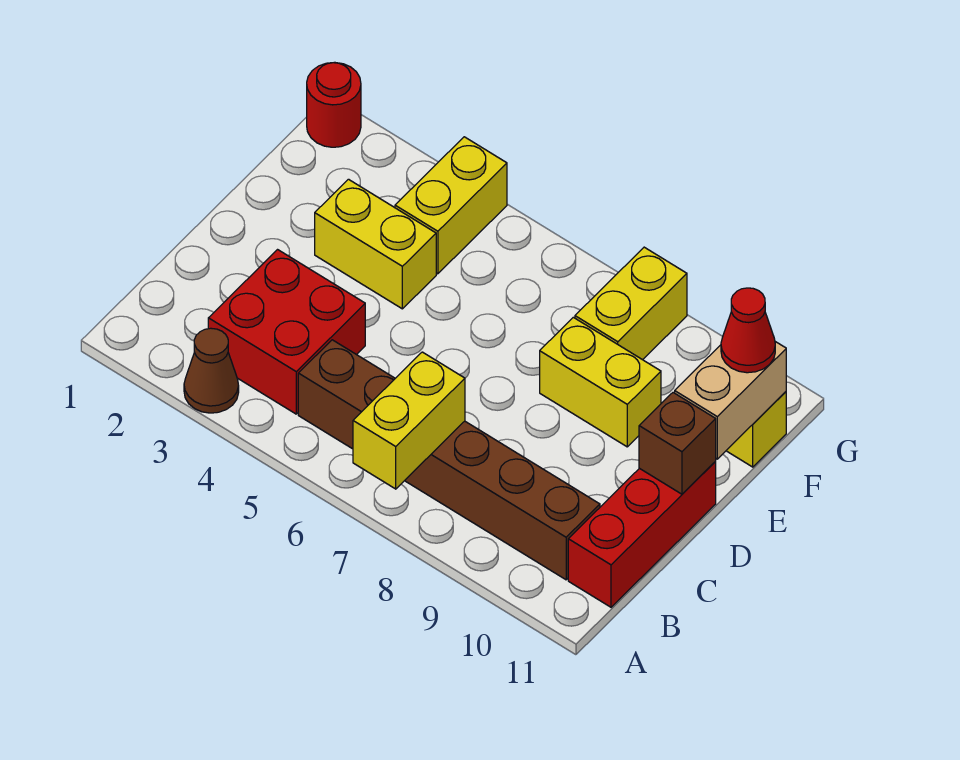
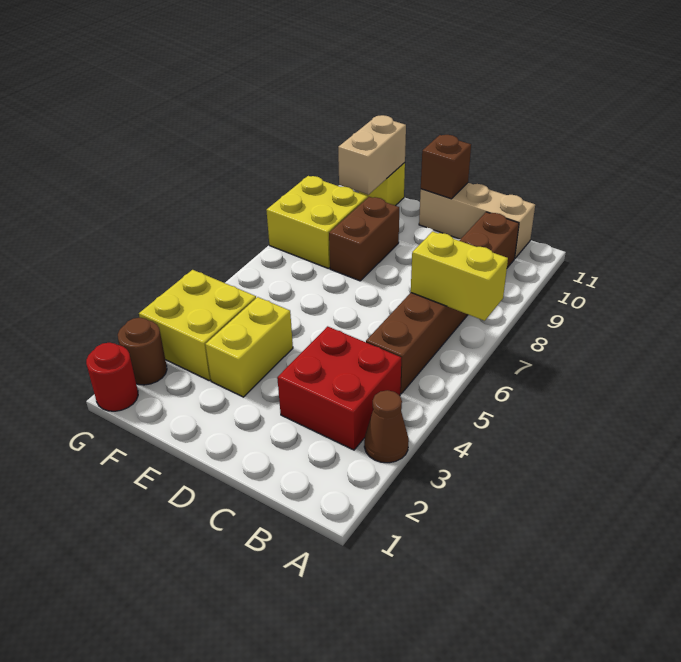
red brick B11:D11 level 1 -> tan brick B11:D11 level 1
yellow brick E8:E9 level 1 -> brown brick E8:E9 level 1
tan brick E11:F11 level 2 -> tan brick F10:F11 level 2
yellow brick F4:G4 level 1 -> yellow brick F3:G4 level 1
yellow brick F8:G8 level 1 -> yellow brick F8:G9 level 1
red cone F11 level 3 -> none
none -> brown round brick G2 level 1

